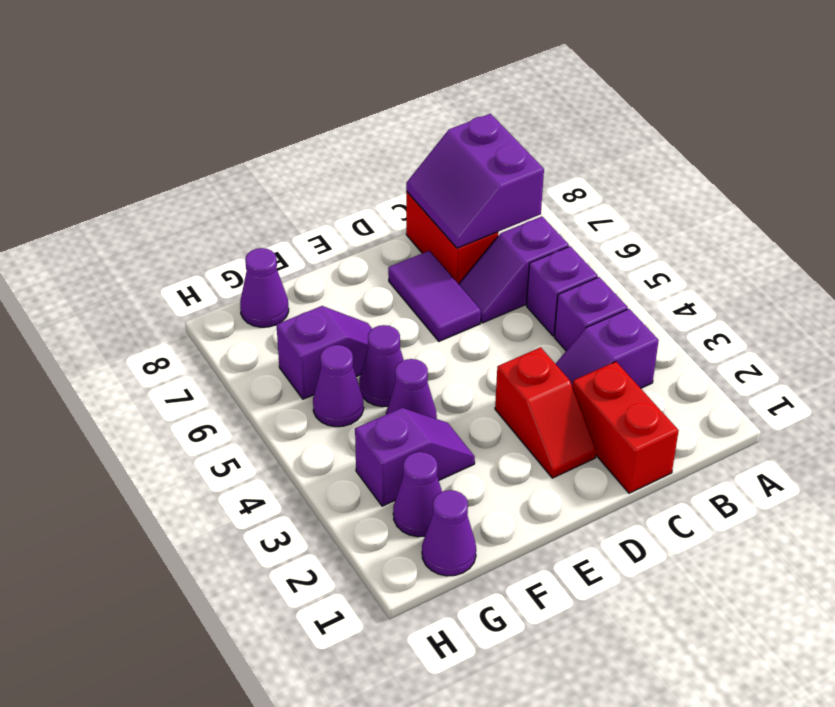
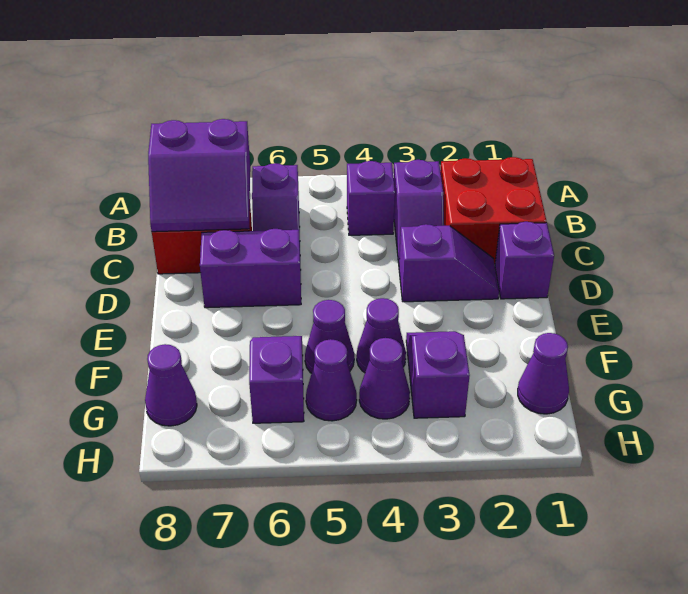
purple brick B5 level 1 -> purple brick D1 level 1
red brick C1:C2 level 1 -> red brick B1:C2 level 1
red slope D2:D3 level 1 top 3 -> purple slope D2:D3 level 1 top 3
purple tile D6:D7 level 1 -> purple brick D6:D7 level 1
purple cone G2 level 1 -> purple cone G4 level 1

